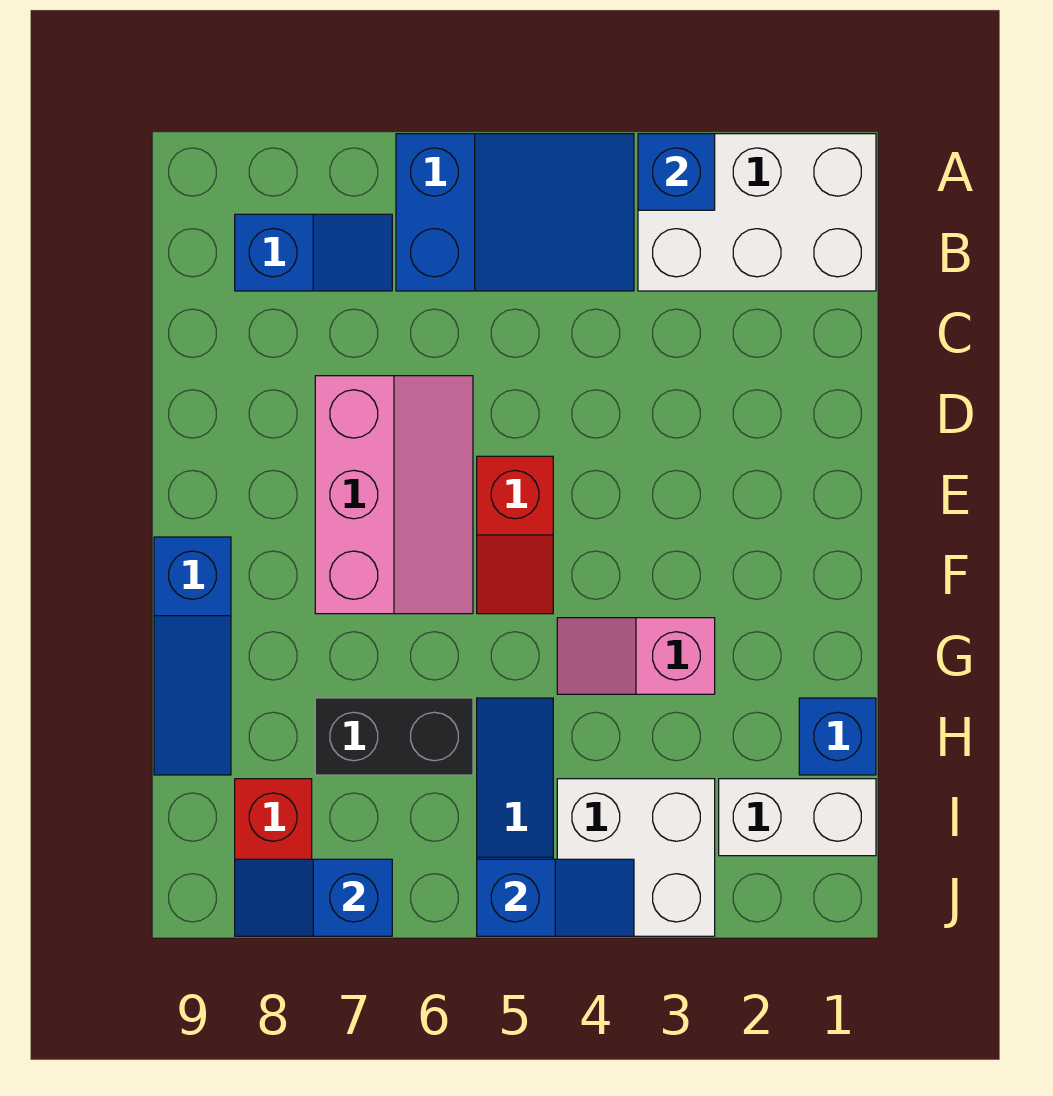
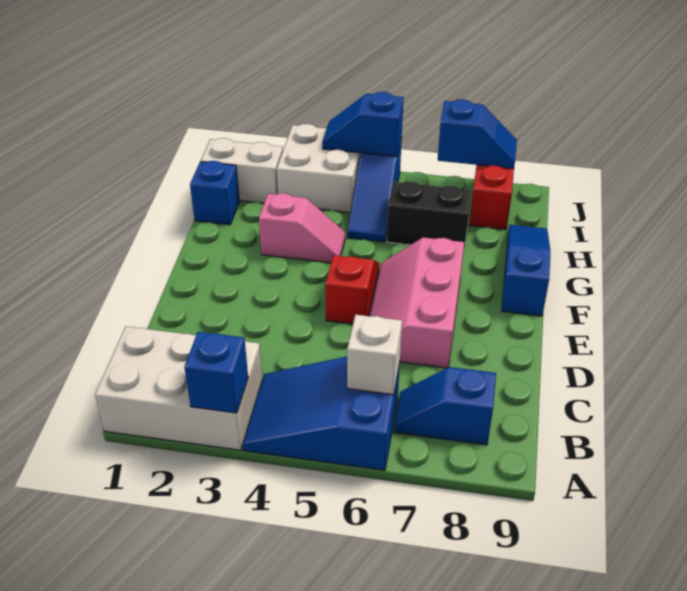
none -> white brick B6 level 2

